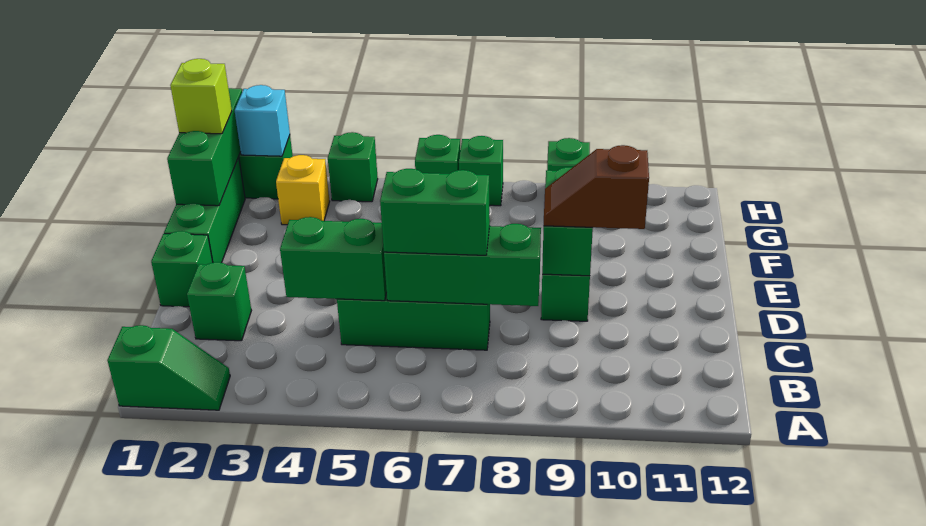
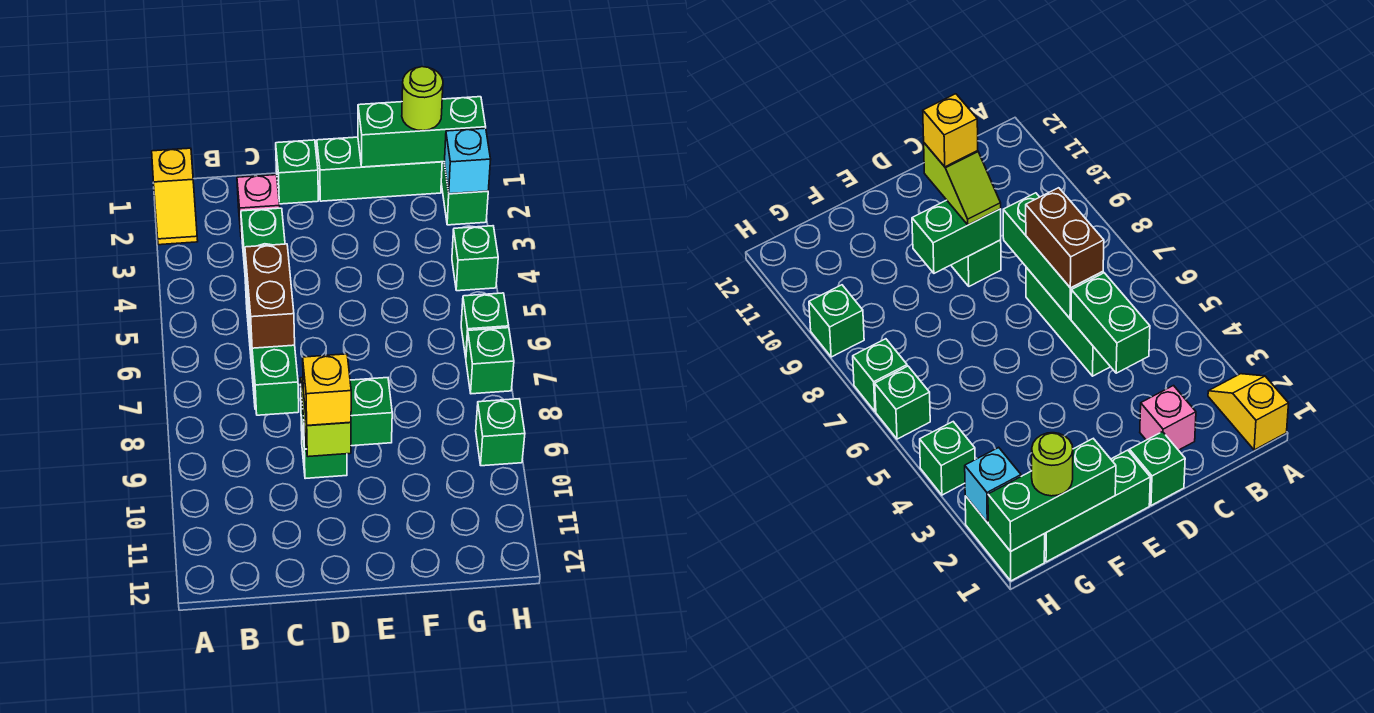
green slope A1:A2 level 1 top 1 -> yellow slope A1:A2 level 1 top 1
green brick C2 level 1 -> pink brick C2 level 1
green brick C6:C7 level 3 -> brown brick C6:C7 level 3
brown slope D9:D10 level 3 top 10 -> lime slope D9:D10 level 3 top 10
lime brick G1 level 3 -> lime round brick G1 level 3
yellow brick G3 level 1 -> yellow brick D10 level 4

